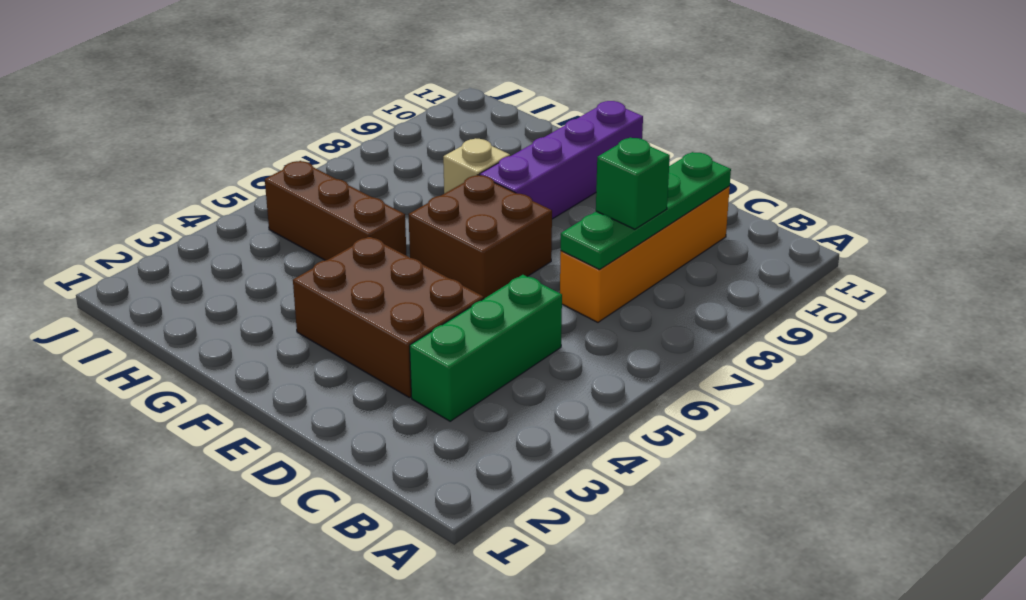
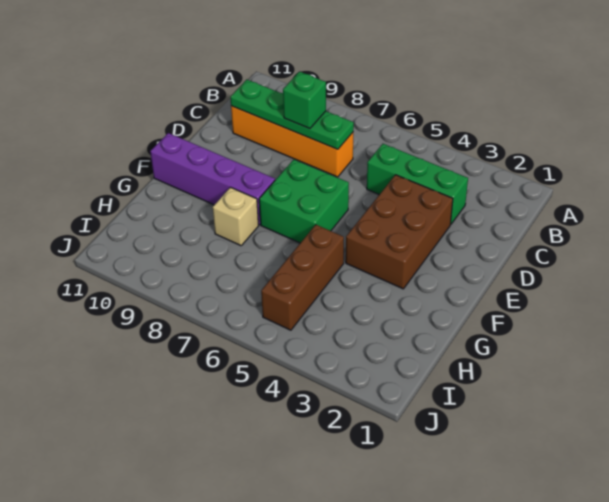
brown brick E6:F7 level 1 -> green brick E6:F7 level 1

